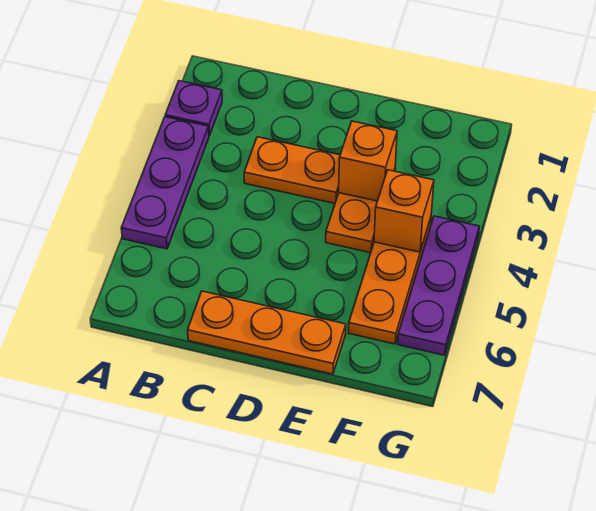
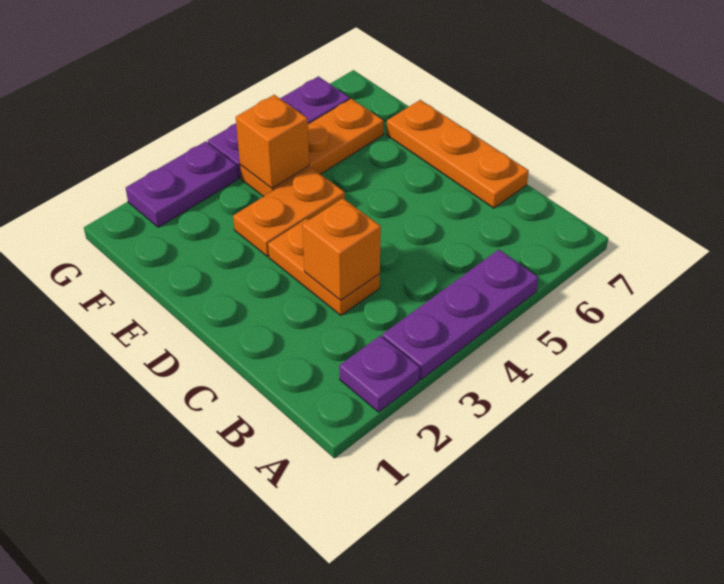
orange brick E3 level 2 -> orange brick C3 level 2
none -> purple plate G2:G3 level 1

